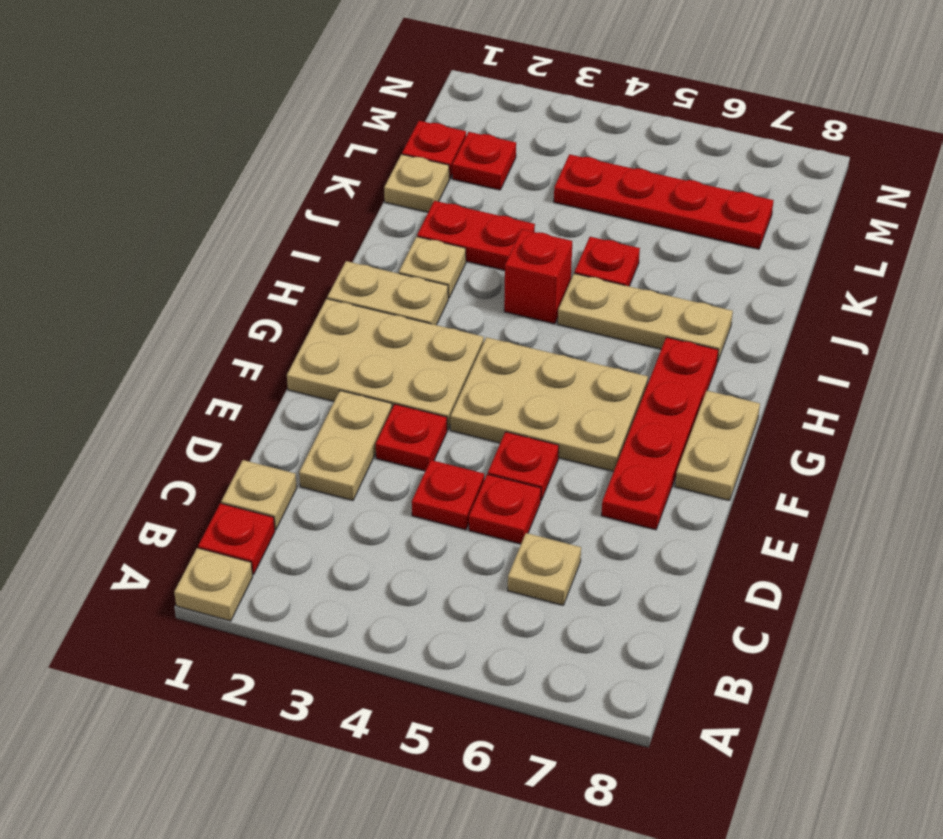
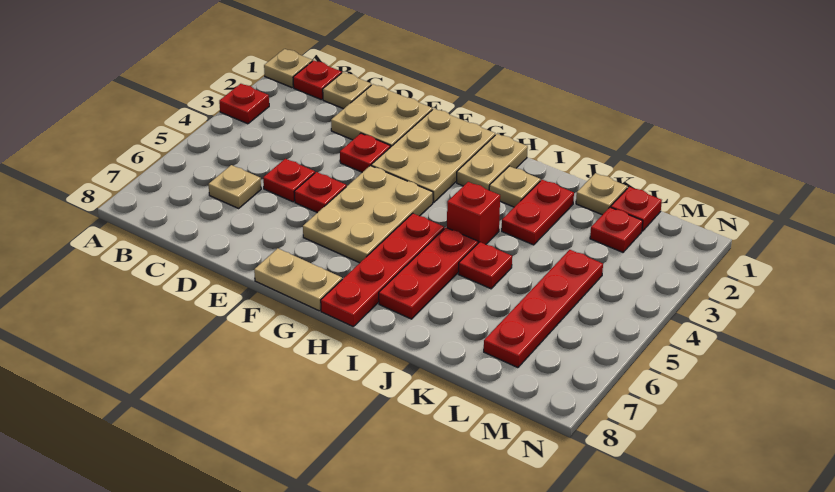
tan plate D2:E2 level 1 -> tan plate D1:E2 level 1
red plate D4 level 1 -> red plate A3 level 1
red plate E7:H7 level 1 -> red plate H5:H8 level 1
tan plate I5:I7 level 1 -> red plate I5:I7 level 1

